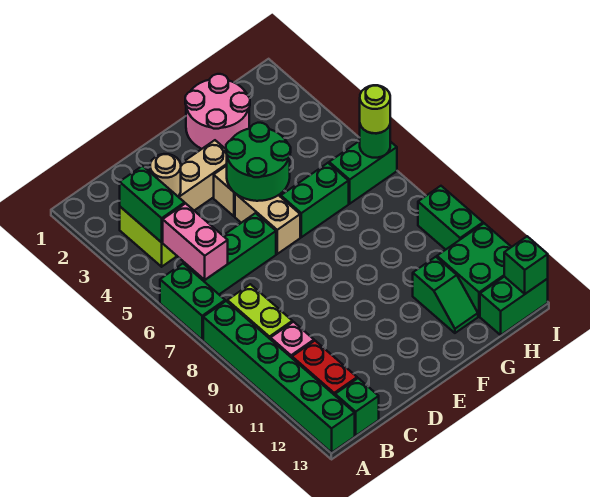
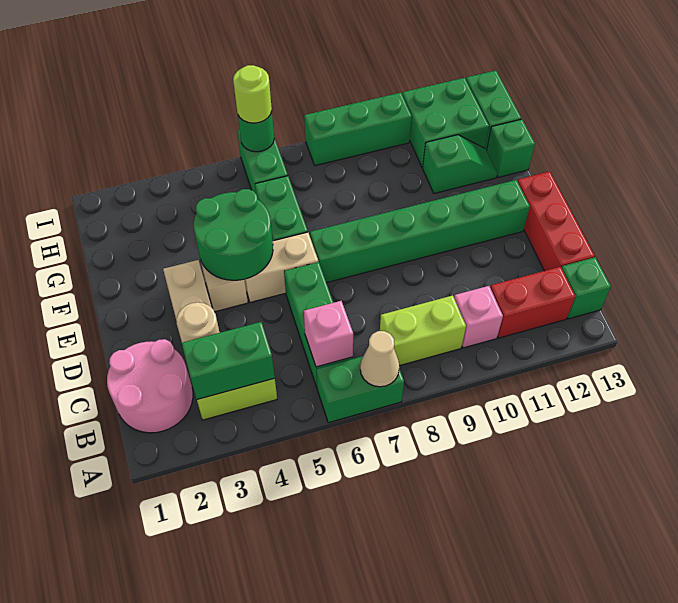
none -> tan cone A7 level 2
green brick A8:A13 level 1 -> green brick E7:E12 level 1
pink brick B5:B6 level 2 -> pink brick B6 level 2
none -> red brick C13:E13 level 1
pink round brick F1:G2 level 1 -> pink round brick B1:C2 level 1
green brick I9:I10 level 1 -> green brick I8:I10 level 1
green brick I13 level 2 -> green brick G13 level 1

